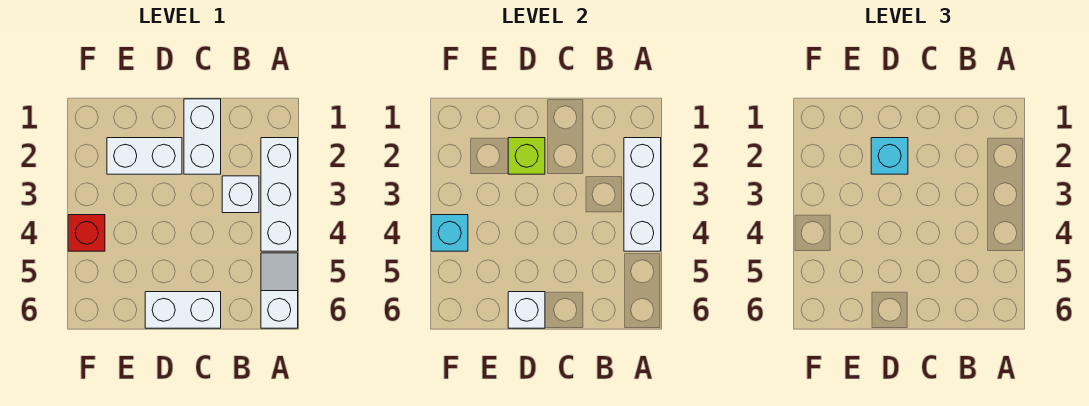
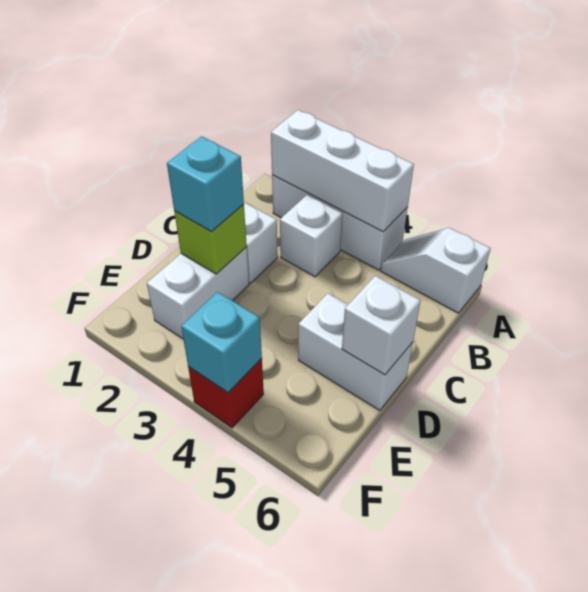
white brick C6:D6 level 1 -> white brick D5:D6 level 1

